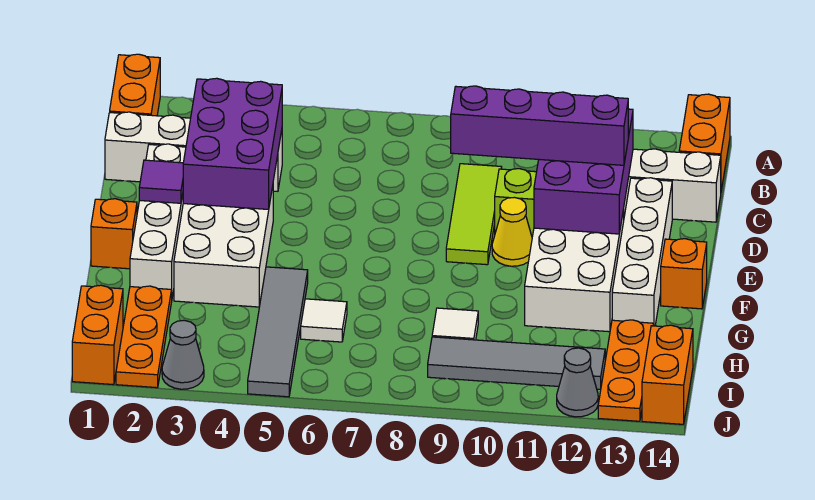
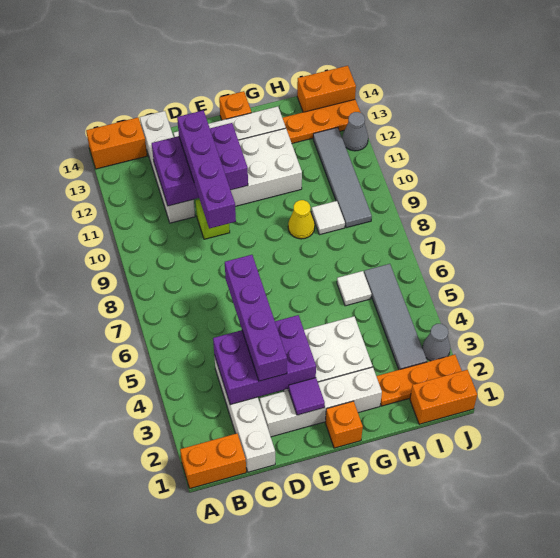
lime tile C9:E9 level 1 -> none
none -> purple brick D3:D6 level 3
yellow cone E10 level 1 -> yellow cone G9 level 1
grey tile G5:J5 level 1 -> grey tile I3:I6 level 1

